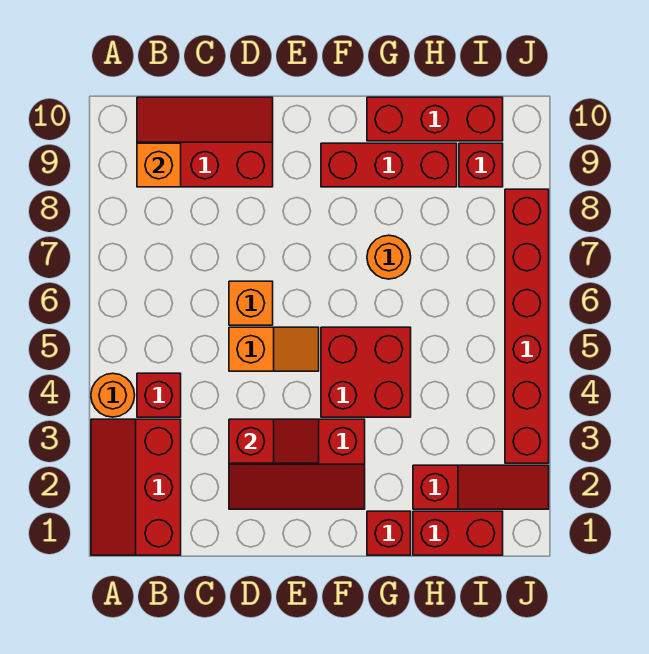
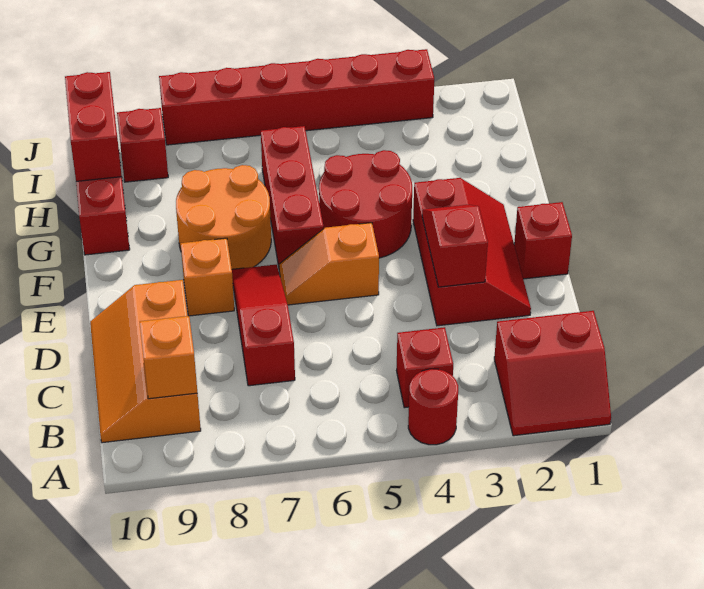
red slope A1:B3 level 1 top B -> red slope A1:B2 level 1 top B
orange round brick A4 level 1 -> red round brick A4 level 1
red slope B9:D10 level 1 top 9 -> orange slope B9:D10 level 1 top 9
orange slope D5:E5 level 1 top D -> orange slope E5:E6 level 1 top 5
orange brick D6 level 1 -> orange brick E8 level 1
red brick F4:G5 level 1 -> red round brick F4:G5 level 1
red brick F9:H9 level 1 -> red brick F6:H6 level 1
red brick G1 level 1 -> red brick E1 level 1
orange round brick G7 level 1 -> orange round brick F7:G8 level 1
red brick H1:I1 level 1 -> red brick H10:I10 level 2
red slope H2:J2 level 1 top H -> red slope C7:E7 level 1 top C

